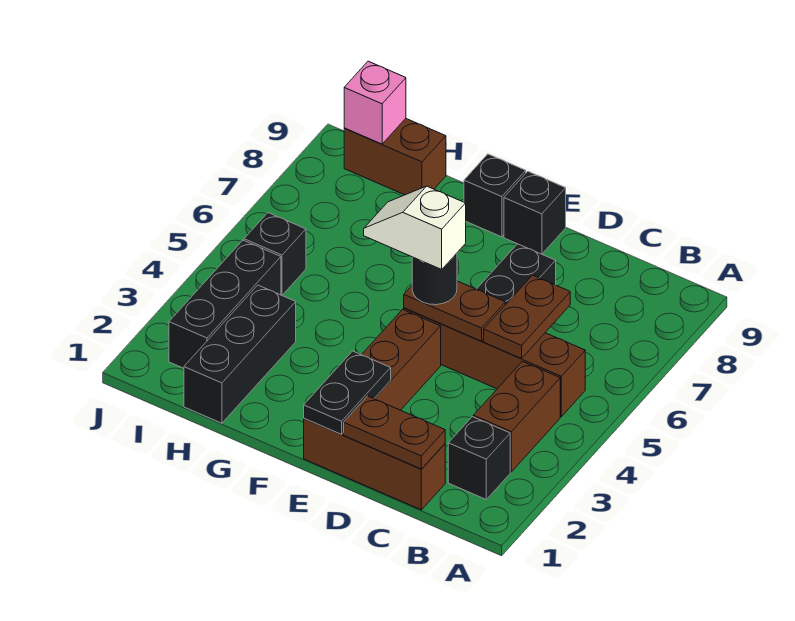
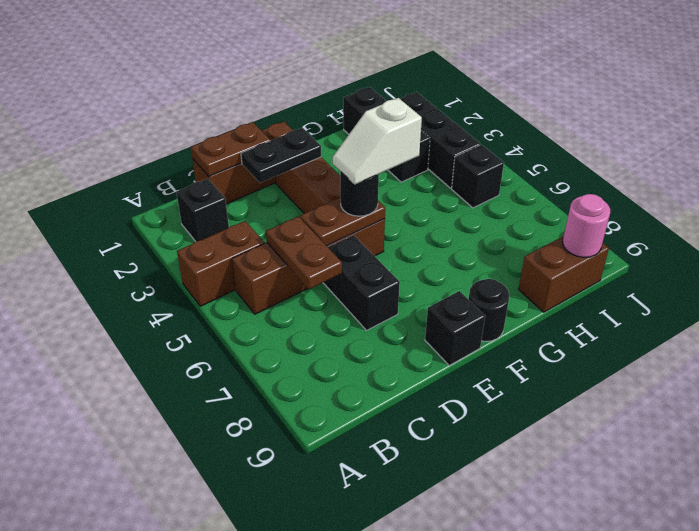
brown brick B3:B4 level 1 -> brown brick A4:B4 level 1
black plate E1:E2 level 2 -> black plate D2:E2 level 2
white slope E5:F5 level 4 top E -> white slope E5:F5 level 4 top F
black brick F9 level 1 -> black round brick F9 level 1
pink brick I9 level 2 -> pink round brick I9 level 2

